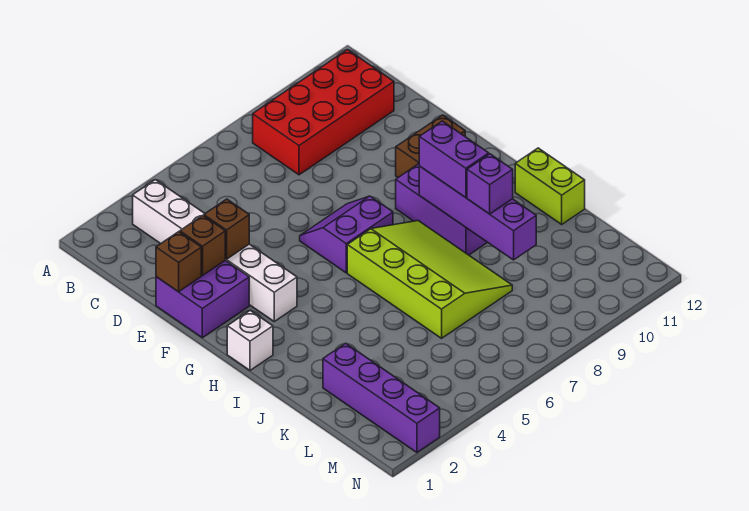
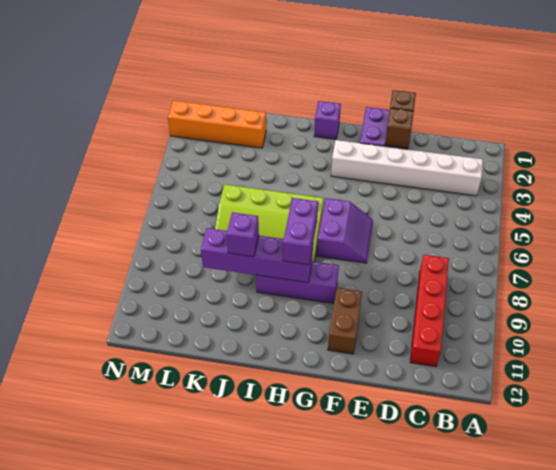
red brick B8:C11 level 1 -> red brick C8:C11 level 1
brown brick E3 level 2 -> none
white brick H1 level 1 -> purple brick H1 level 1
purple brick H9:I9 level 3 -> purple brick H8:H9 level 3
lime brick I12:J12 level 1 -> none
purple brick K2:N2 level 1 -> orange brick K2:N2 level 1

